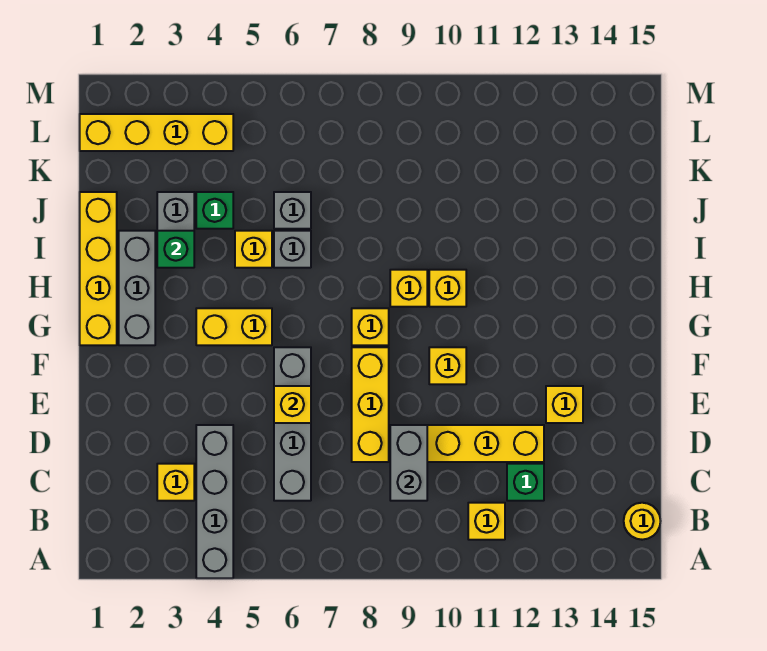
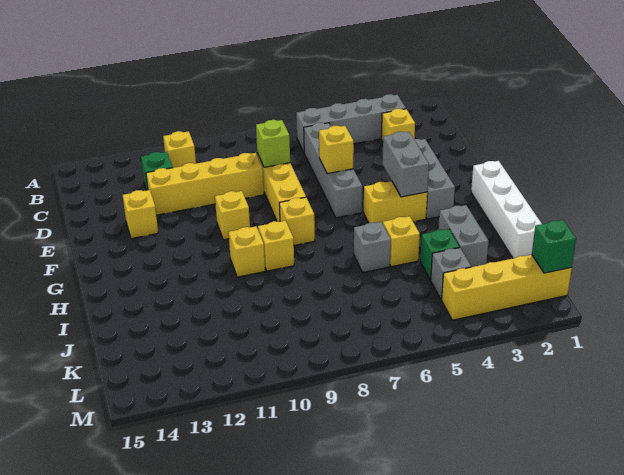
grey brick A4:D4 level 1 -> grey brick B3:B6 level 1
yellow round brick B15 level 1 -> none
grey brick C9:D9 level 2 -> grey brick F4:G4 level 2
none -> lime brick D8 level 2
yellow brick G1:J1 level 1 -> white brick G1:J1 level 1
grey brick G2:I2 level 1 -> grey brick E3:G3 level 1
green brick I3 level 2 -> green brick L1 level 2
grey brick J6 level 1 -> grey brick K4 level 1

